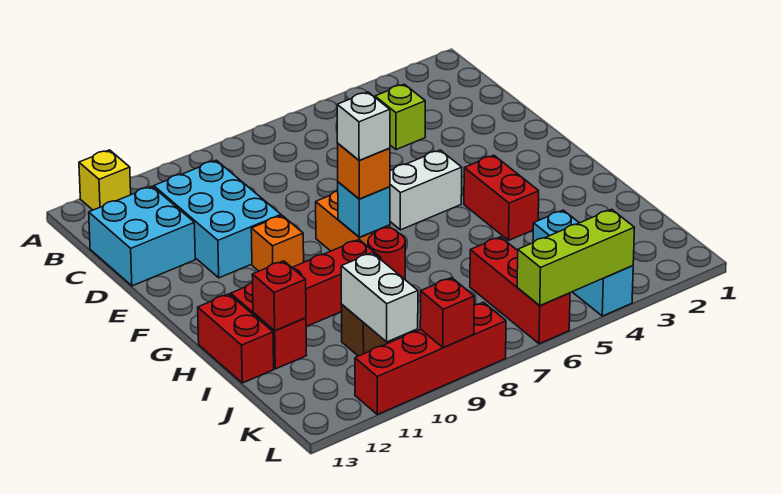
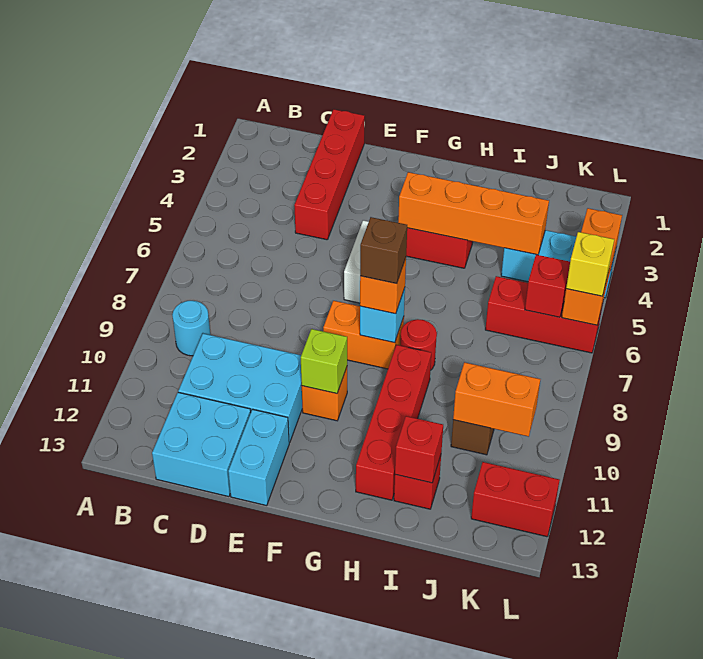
yellow brick A12 level 1 -> yellow brick L6 level 3
none -> cyan round brick B9 level 1
lime brick C4 level 1 -> lime brick F10 level 2
none -> cyan brick E12:E13 level 1
none -> orange brick G4:J4 level 2
white brick G8 level 4 -> brown brick G8 level 4
red brick H13:I13 level 1 -> red brick K12:L12 level 1
white brick J10:K10 level 2 -> orange brick J10:K10 level 2
lime brick L4:L6 level 2 -> orange brick L4:L6 level 2
red brick L8:L11 level 1 -> red brick D1:D4 level 1
red brick L9 level 2 -> red brick K6 level 2

